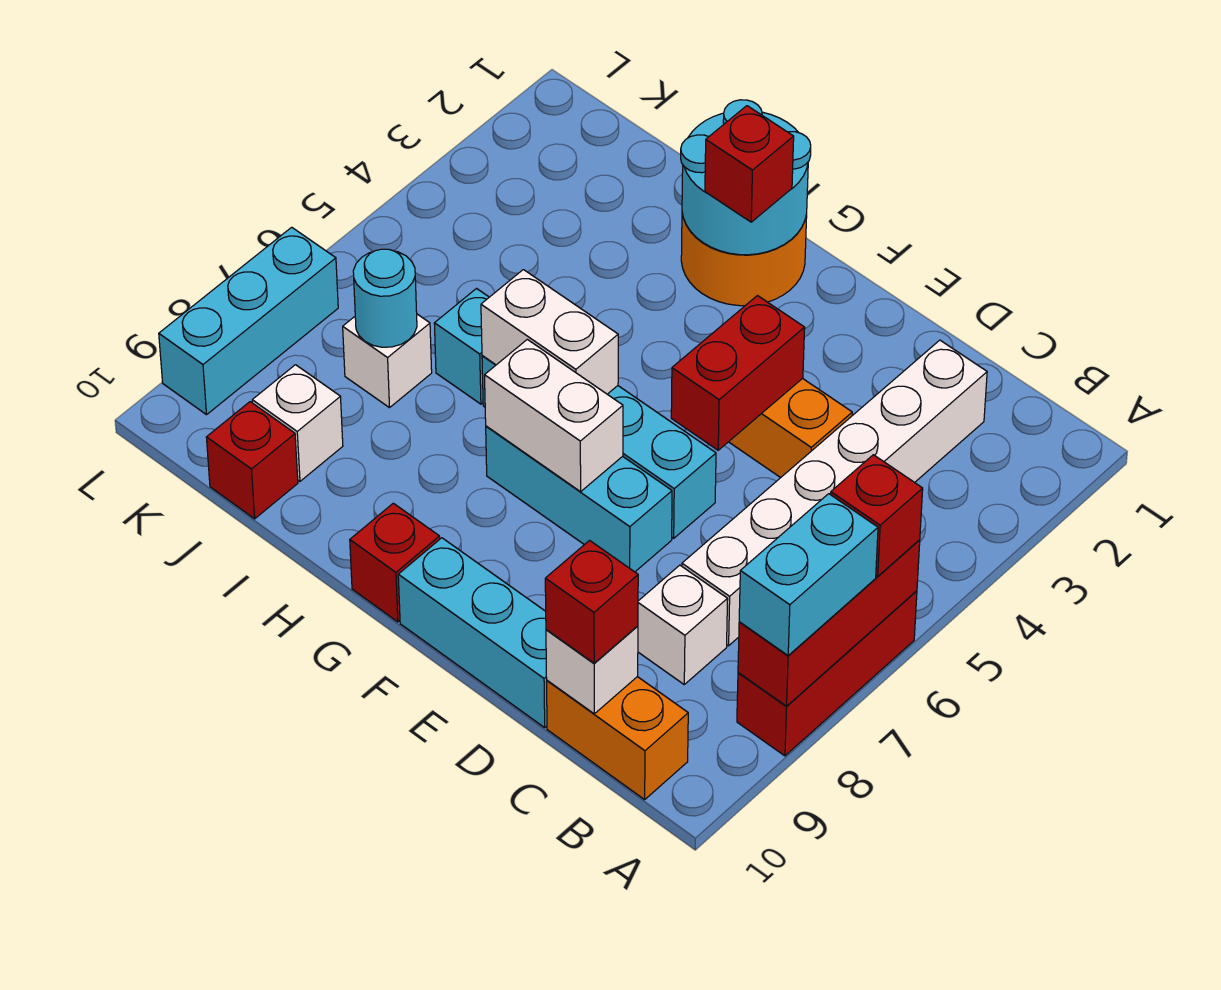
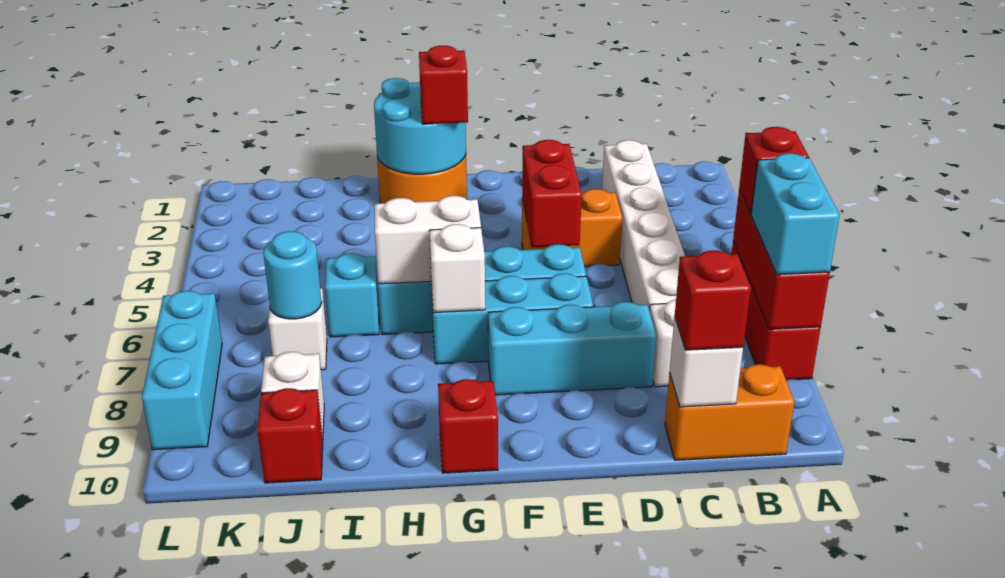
cyan brick D10:F10 level 1 -> cyan brick D8:F8 level 1
white brick F7:G7 level 2 -> white brick G7 level 2

